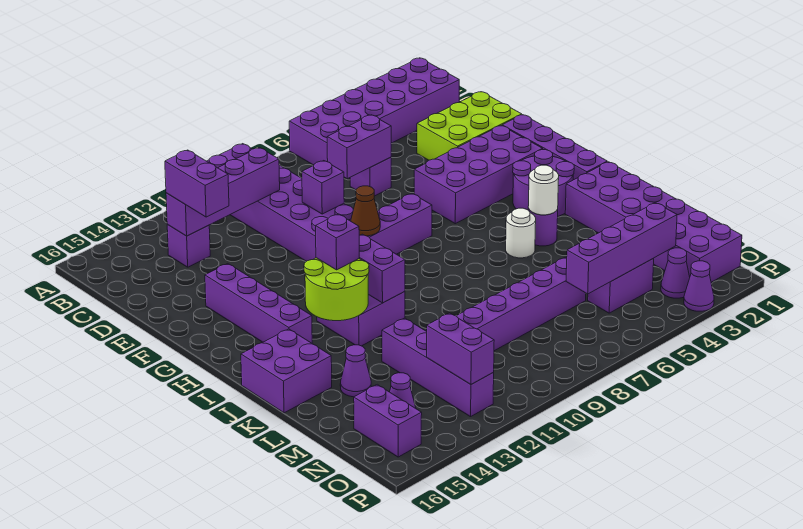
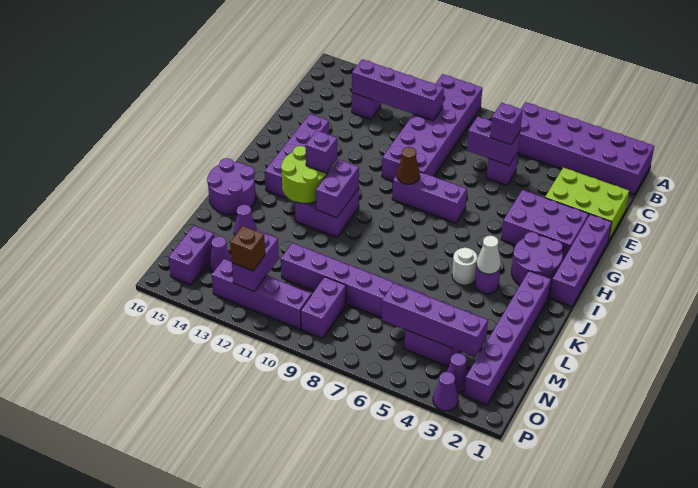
purple brick C13:D13 level 3 -> purple brick N9:O9 level 1
purple brick E9 level 2 -> purple brick D6 level 3
purple brick F2:G5 level 1 -> purple brick F2:G4 level 1
purple brick J1:O2 level 1 -> purple brick J2:O2 level 1
white round brick J4 level 2 -> white cone J4 level 2
purple brick J15:K16 level 1 -> purple round brick J15:K16 level 1
purple brick L12:O12 level 1 -> purple brick O10:O13 level 1
none -> brown brick O12 level 3

